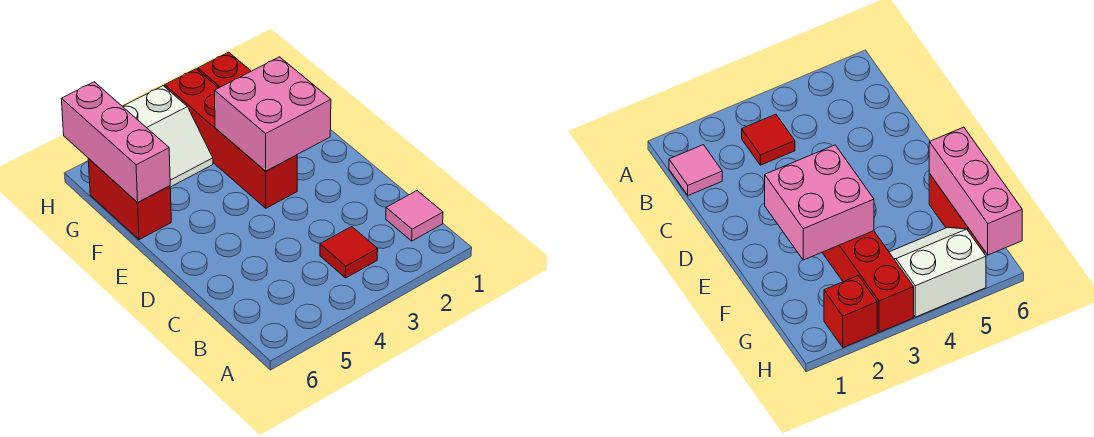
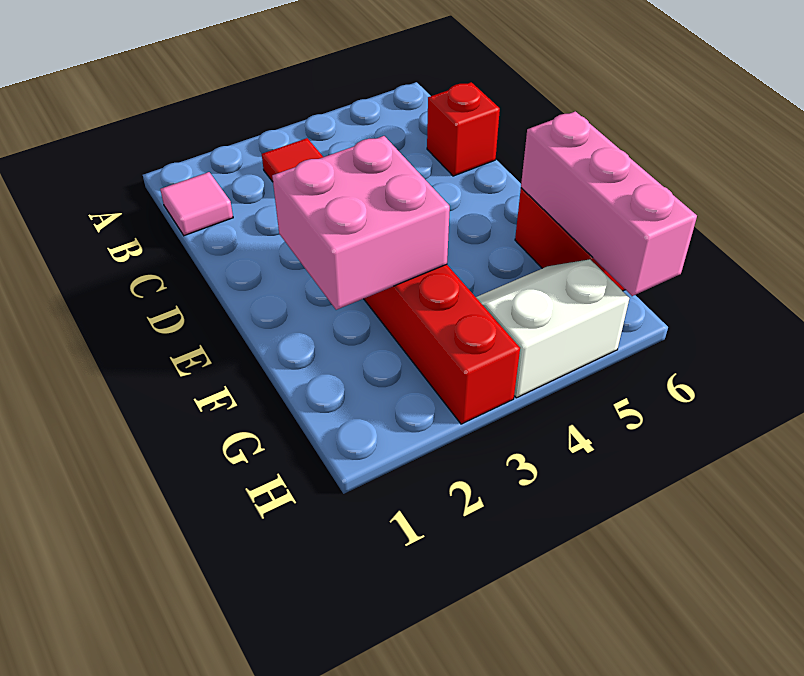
red brick H2 level 1 -> red brick C6 level 1

